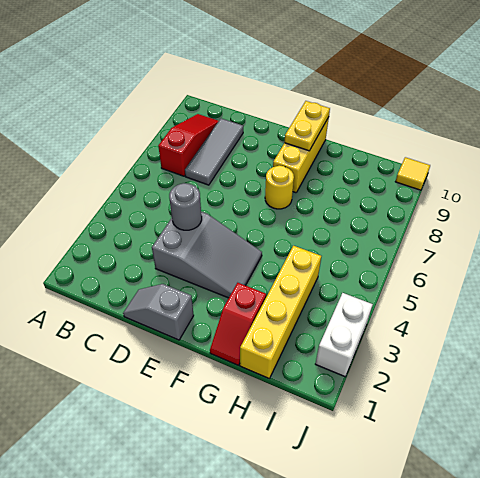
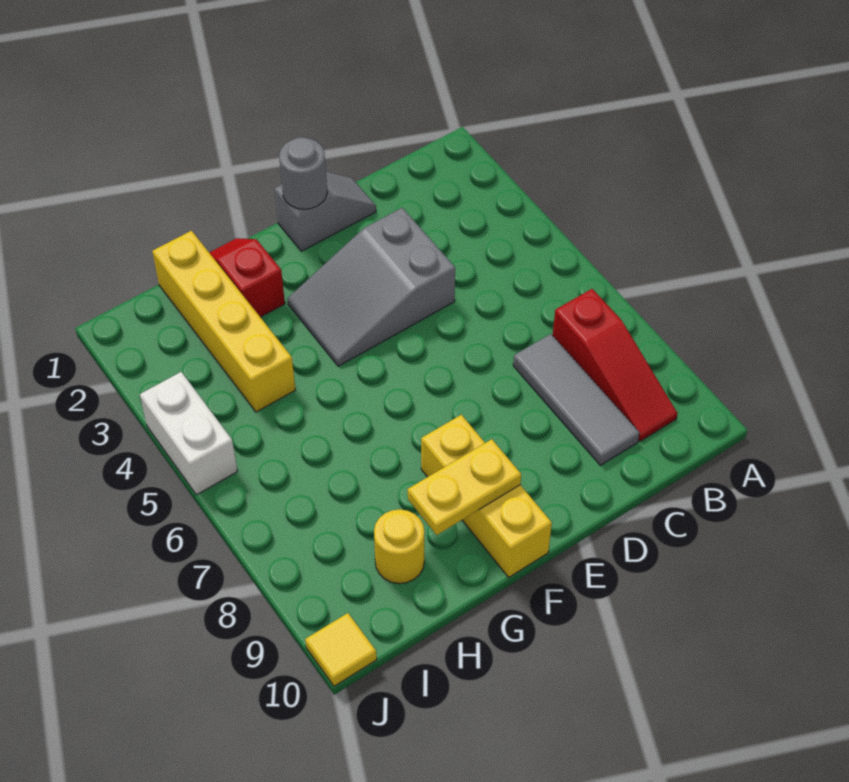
grey round brick D4 level 2 -> grey round brick E1 level 2
yellow round brick F7 level 1 -> yellow round brick H9 level 1
yellow plate F9:F10 level 2 -> yellow plate F9:G9 level 2
white brick J2:J3 level 1 -> white brick J4:J5 level 1

